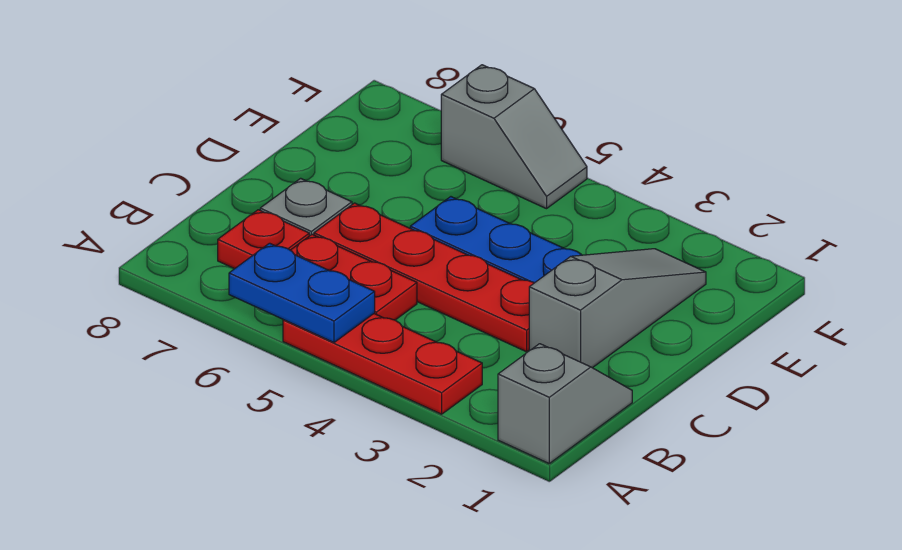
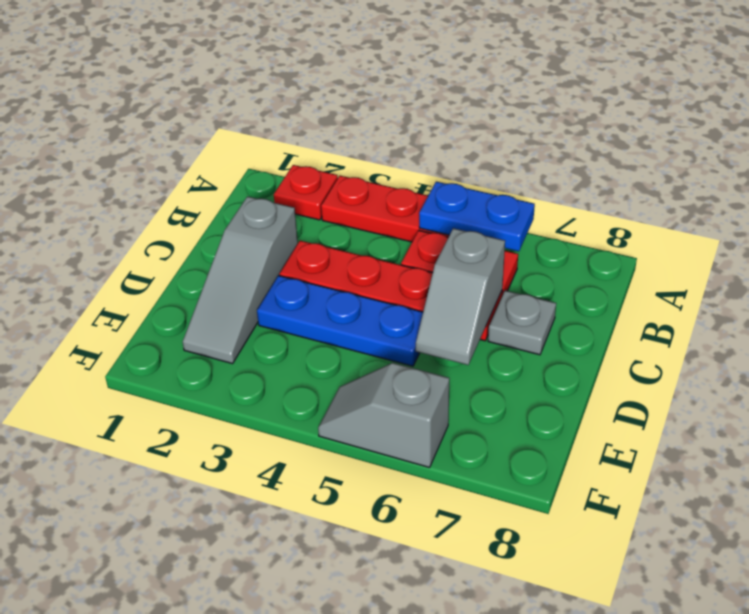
grey slope A1:B1 level 1 top A -> grey slope C6:D6 level 2 top C
red plate B7 level 1 -> red plate A2 level 1

